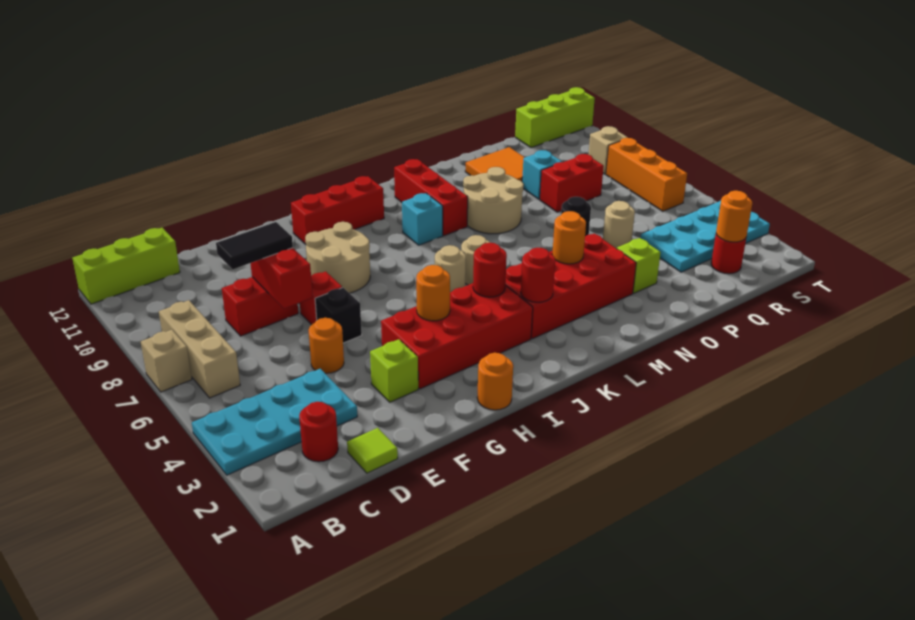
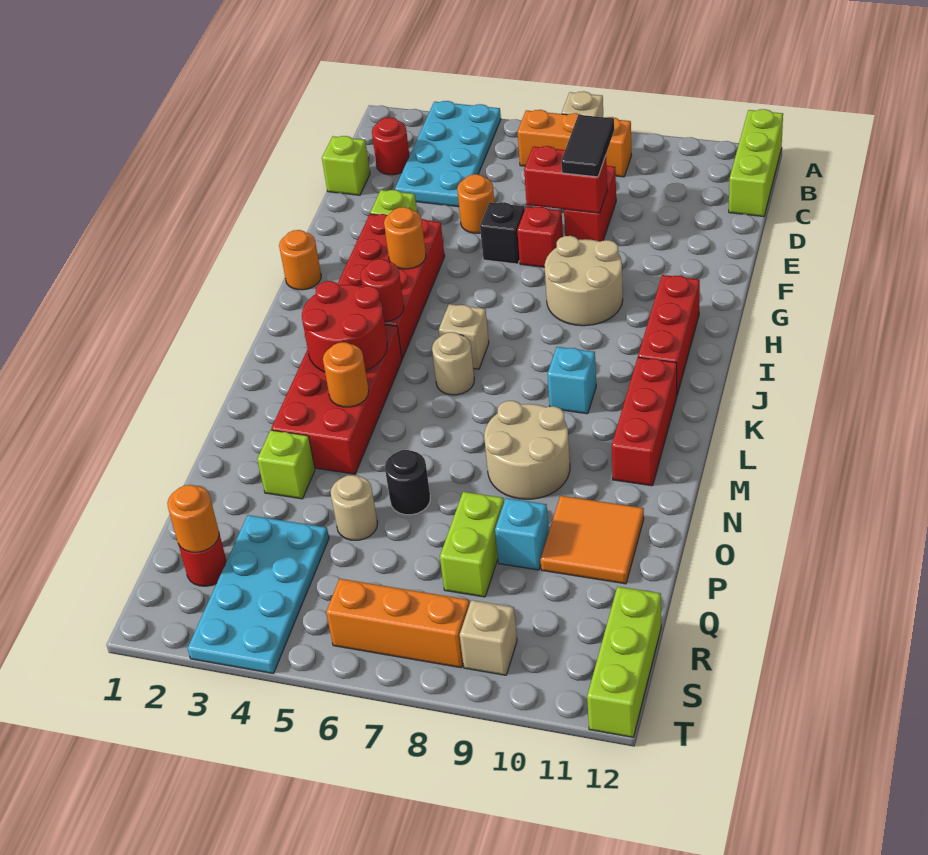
tan brick B6:B8 level 1 -> orange brick B6:B8 level 1
lime tile D1 level 1 -> lime brick D1 level 1
tan round brick J6 level 1 -> tan brick J6 level 1
red round brick K3 level 2 -> red round brick K3:L4 level 2
red brick L9:L11 level 1 -> red brick K11:M11 level 1
red brick P8:Q8 level 1 -> lime brick P8:Q8 level 1

